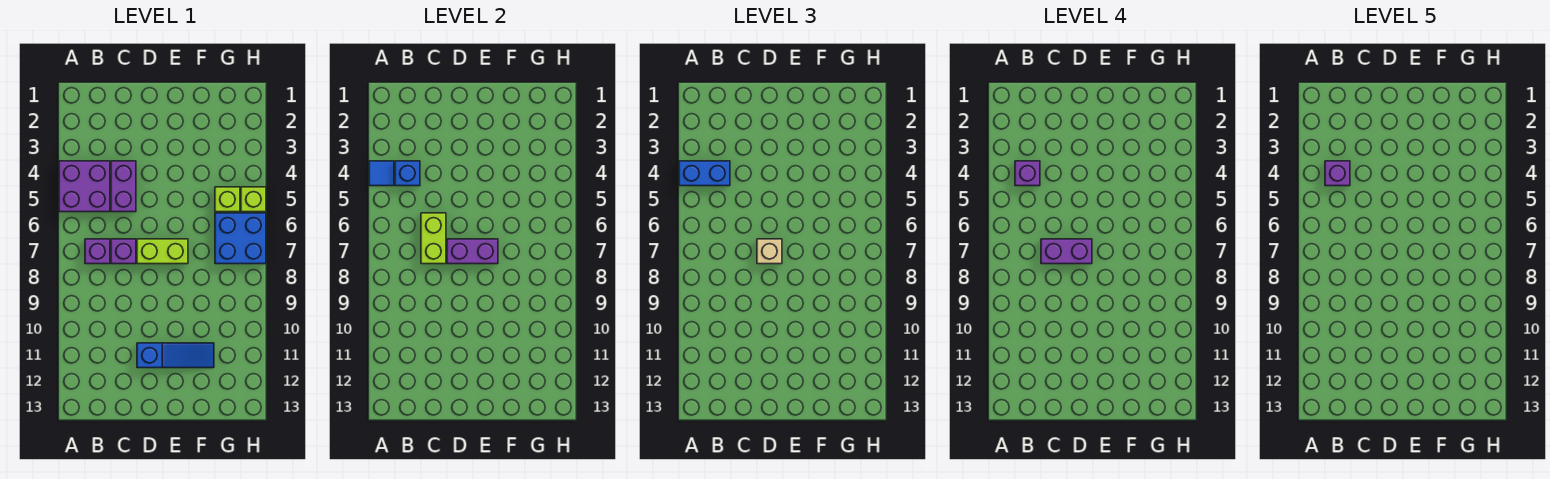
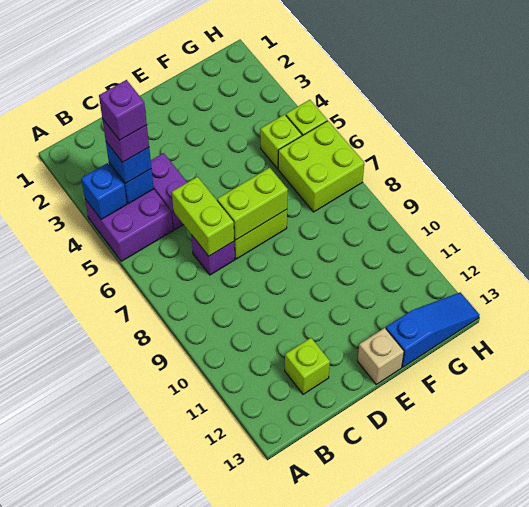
blue tile A4 level 2 -> blue brick A4 level 2
blue brick A4:B4 level 3 -> blue brick B4 level 3
purple brick B7 level 1 -> none
purple brick C7:D7 level 4 -> none
none -> lime brick C12 level 1
purple brick D7:E7 level 2 -> lime brick D7:E7 level 2
tan brick D7 level 3 -> tan brick E13 level 1
blue slope D11:F11 level 1 top D -> blue slope F13:H13 level 1 top F
blue brick G6:H7 level 1 -> lime brick G6:H7 level 1

